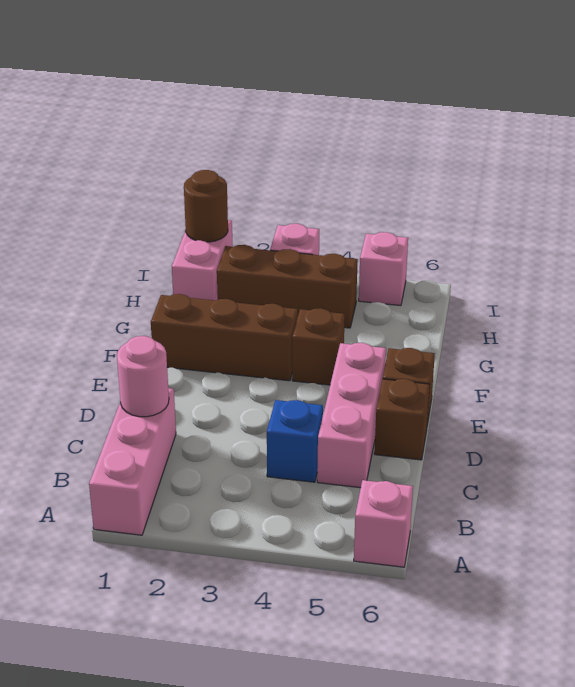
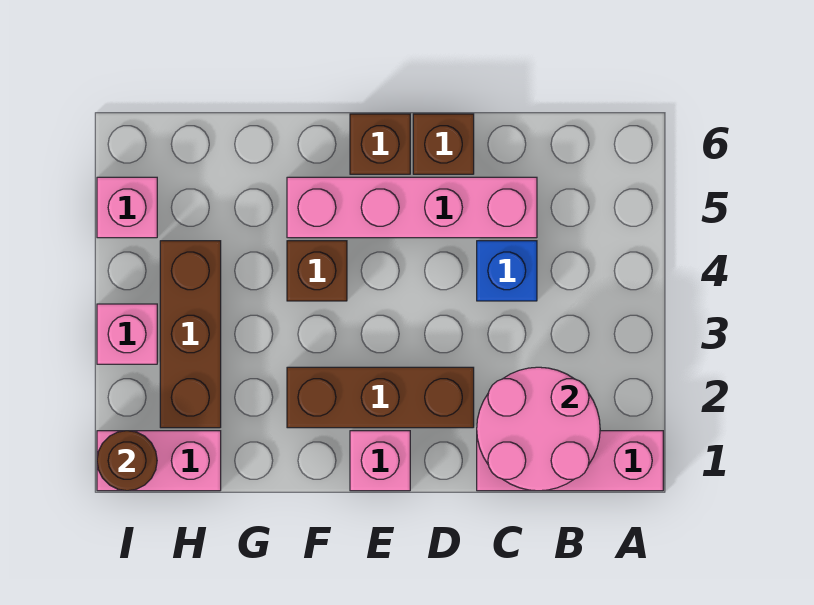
pink brick A6 level 1 -> pink brick E1 level 1
pink round brick C1 level 2 -> pink round brick B1:C2 level 2
pink brick C5:E5 level 1 -> pink brick C5:F5 level 1
brown brick F1:F3 level 1 -> brown brick D2:F2 level 1

